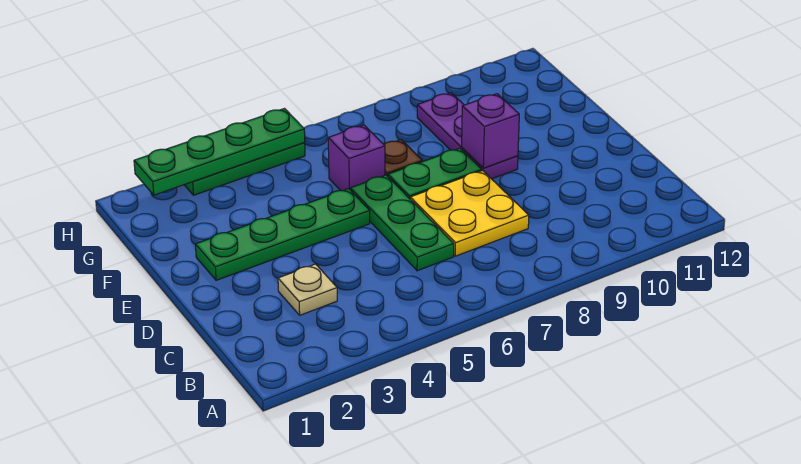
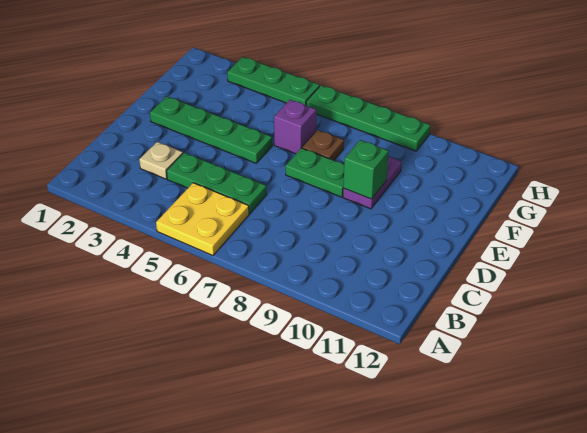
green plate C6:E6 level 1 -> green plate C4:C6 level 1
yellow plate C7:D8 level 1 -> yellow plate A5:B6 level 1
purple plate E9:G9 level 1 -> purple plate E9:F9 level 1
purple brick E9 level 2 -> green brick E9 level 2
green plate H2:H5 level 2 -> green plate H6:H9 level 1

